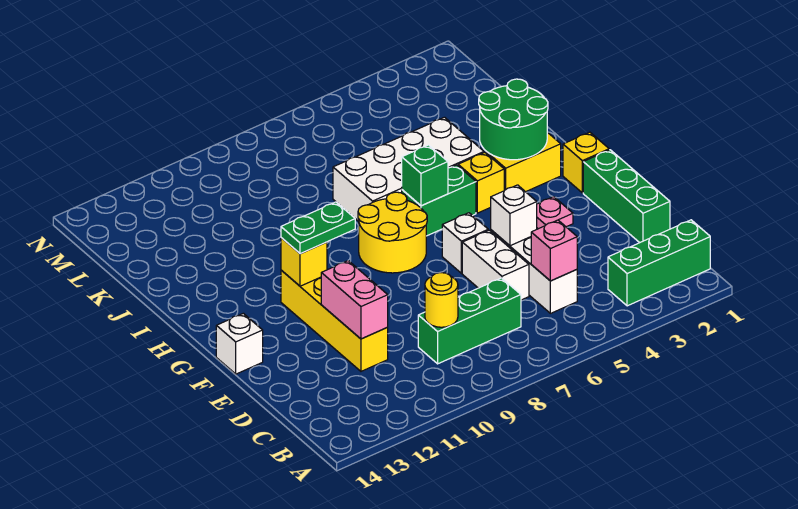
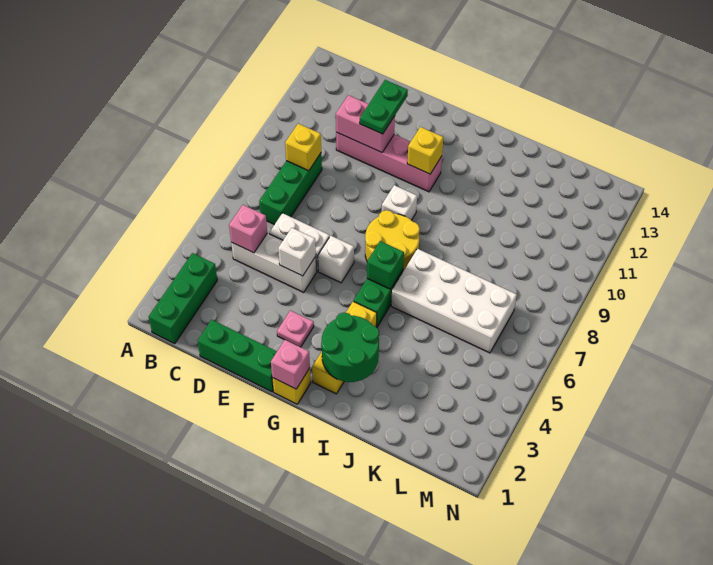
yellow round brick C9 level 2 -> yellow brick C9 level 2
yellow brick D11:G11 level 1 -> pink brick D11:G11 level 1
white brick F14 level 1 -> white brick G9 level 1
none -> pink brick G1 level 2
green plate G10:G11 level 3 -> green plate E11:E12 level 3
white brick I4:J7 level 1 -> white brick I6:L7 level 1

